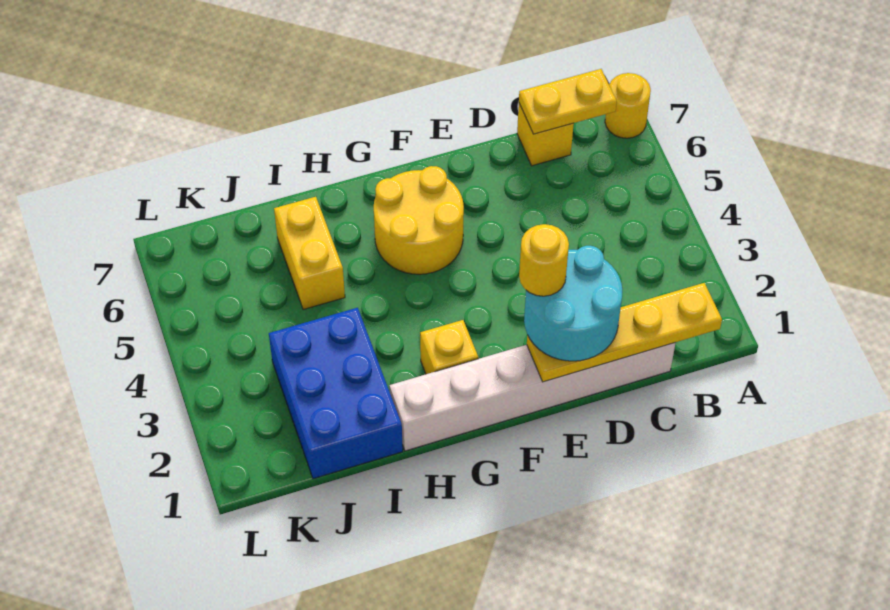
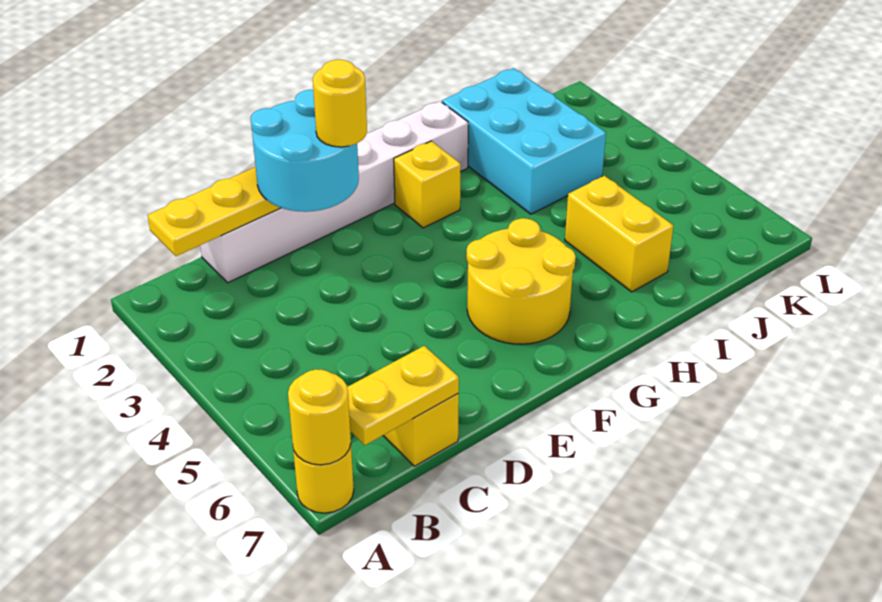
none -> yellow round brick A7 level 2
blue brick I1:J3 level 1 -> cyan brick I1:J3 level 1

